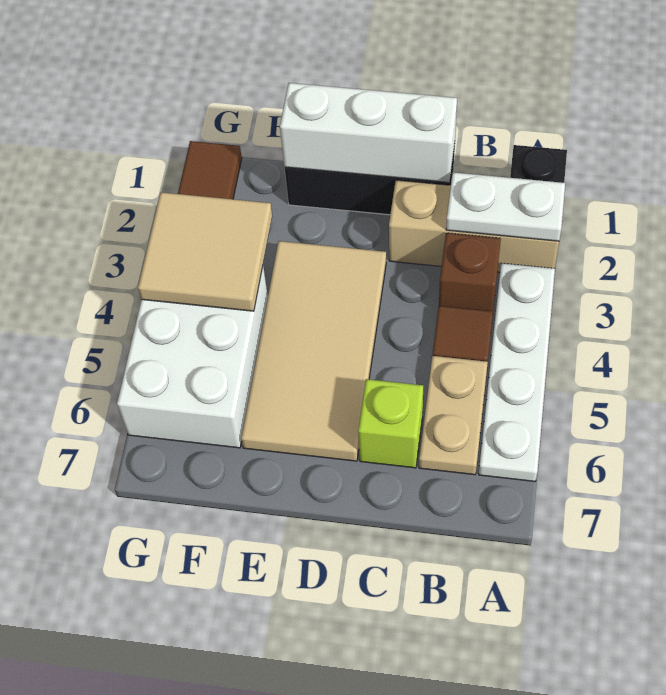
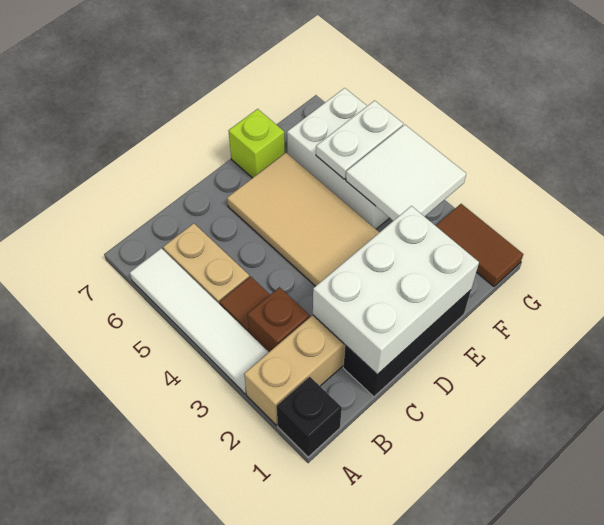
white plate A2:B2 level 2 -> white plate F5:G5 level 2
white plate A3:A6 level 1 -> white tile A3:A6 level 1
white brick C1:E1 level 2 -> white brick C1:E2 level 2
lime brick C6 level 1 -> lime brick E7 level 1
tan tile F3:G4 level 2 -> white tile F3:G4 level 2

